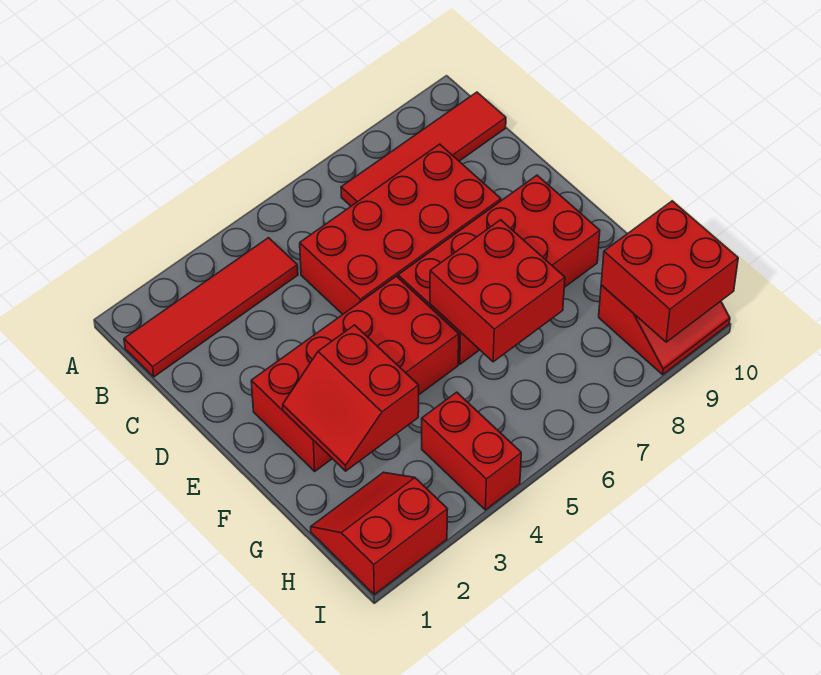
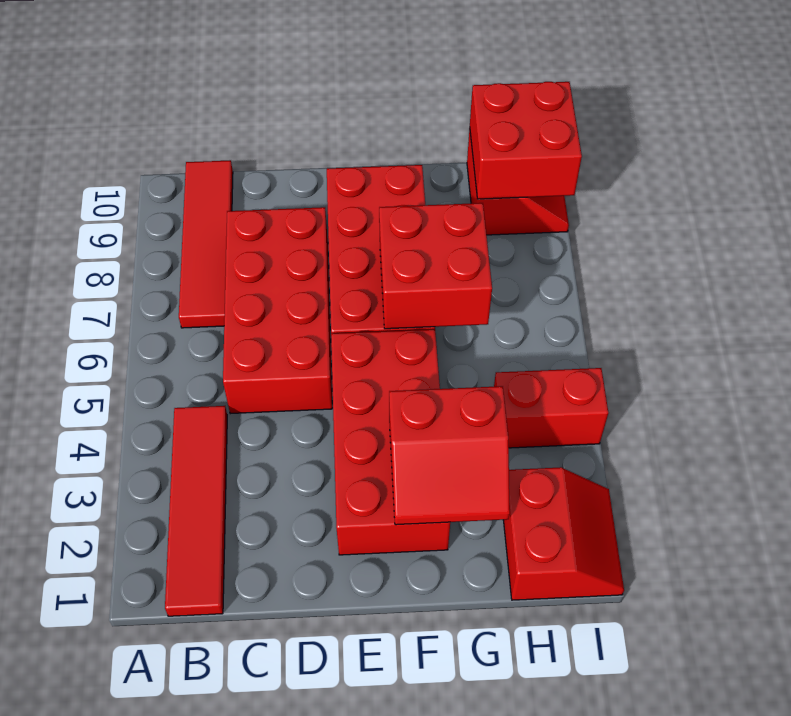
red slope H1:I2 level 1 top I -> red slope H1:I2 level 1 top H

